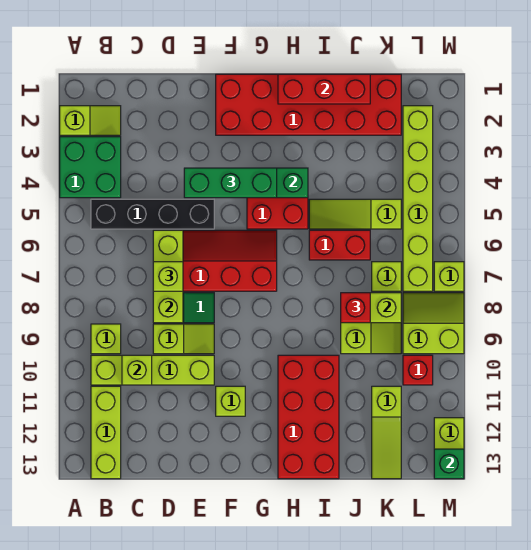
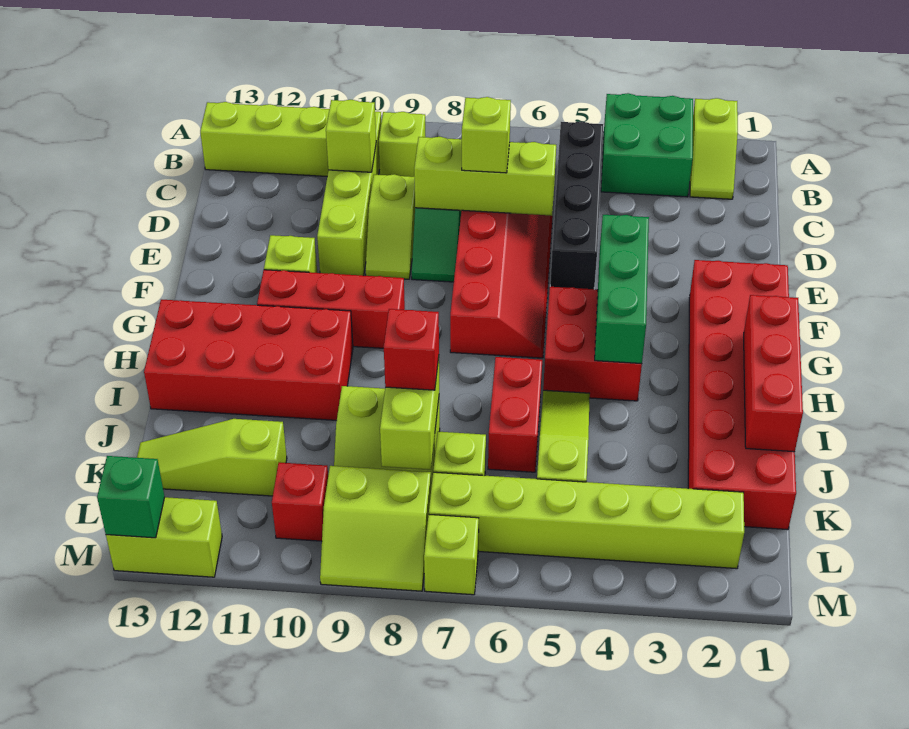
green brick E4:G4 level 3 -> none
none -> red brick G9:G11 level 1
lime slope L8:M9 level 1 top 9 -> lime slope L8:M9 level 1 top L

